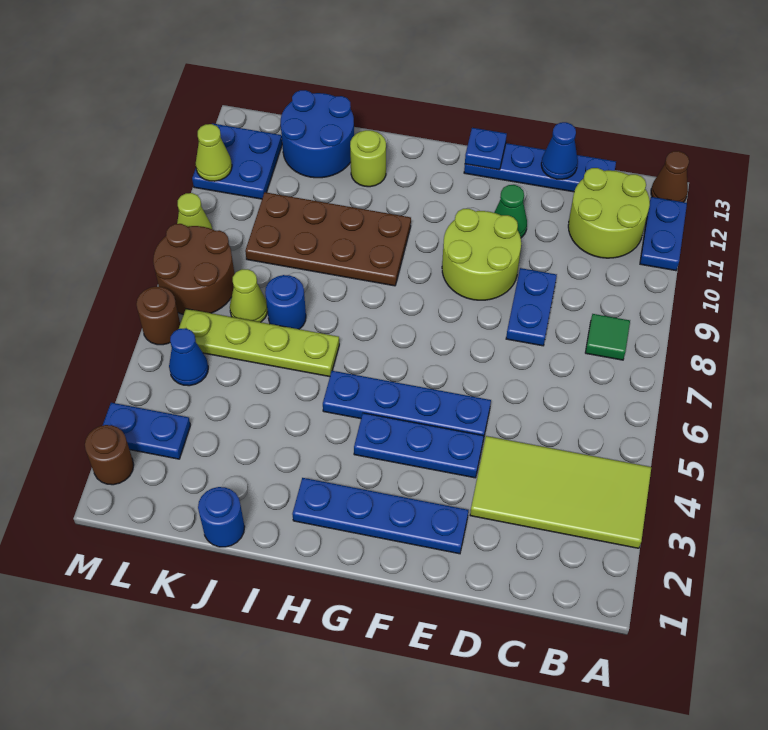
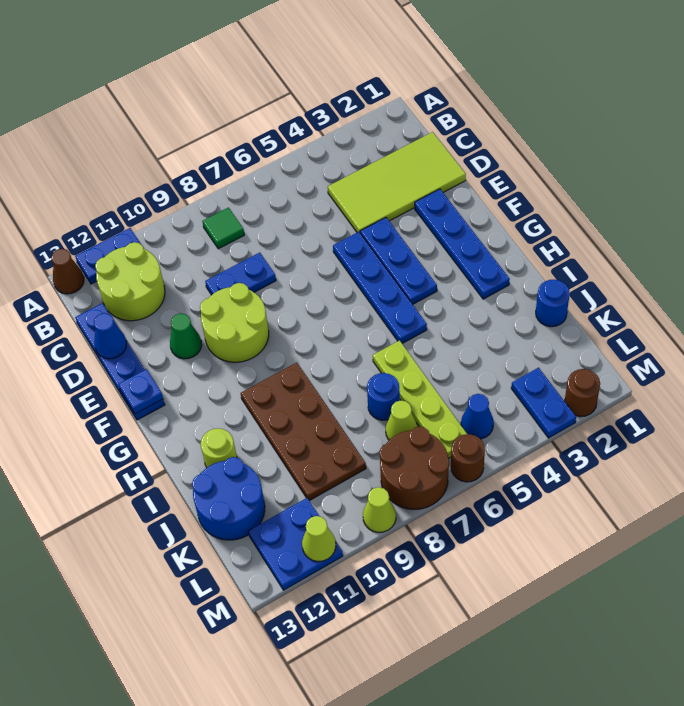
lime tile A3:D4 level 1 -> lime tile C1:D4 level 1

